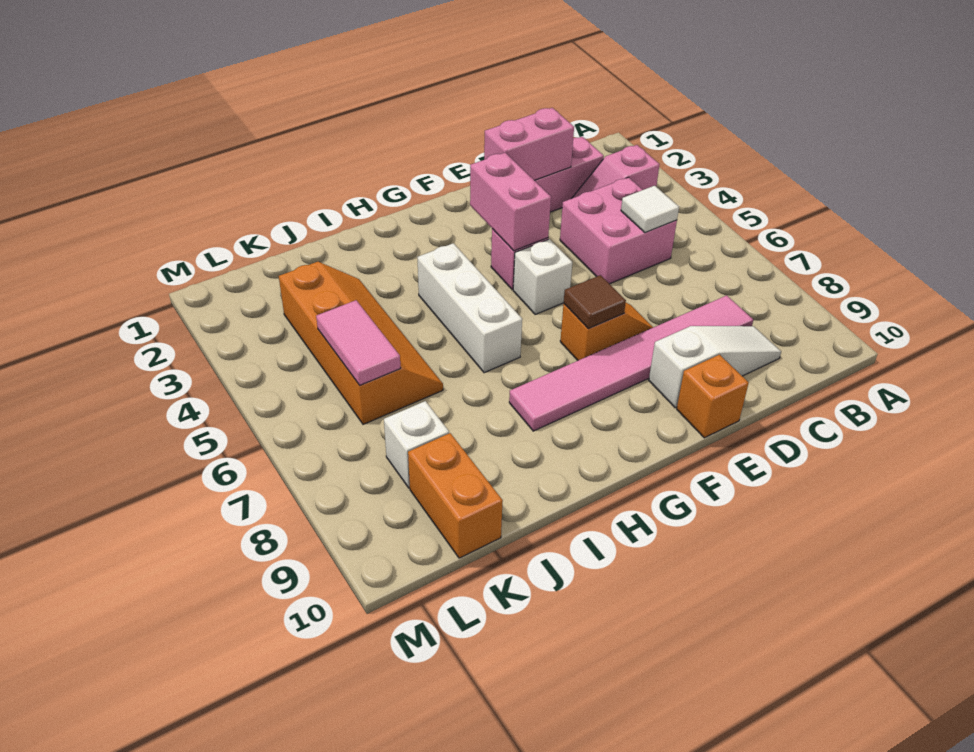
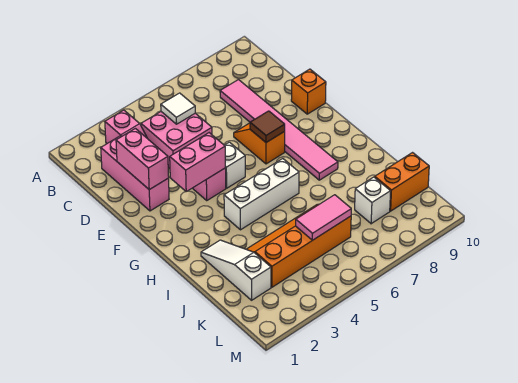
white slope C9:E9 level 1 top E -> white slope I2:K2 level 1 top K

